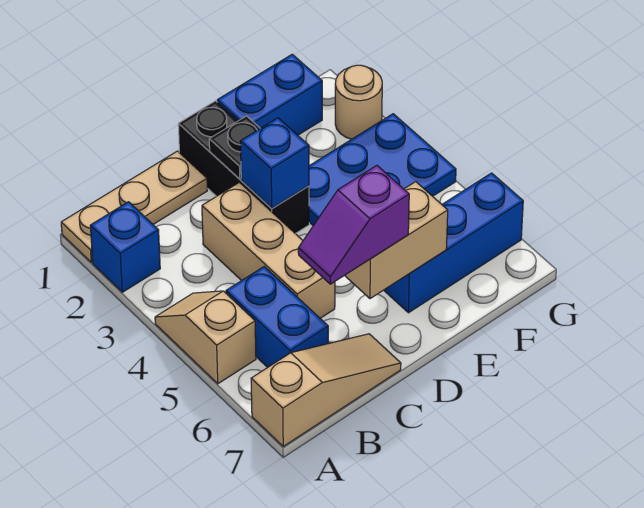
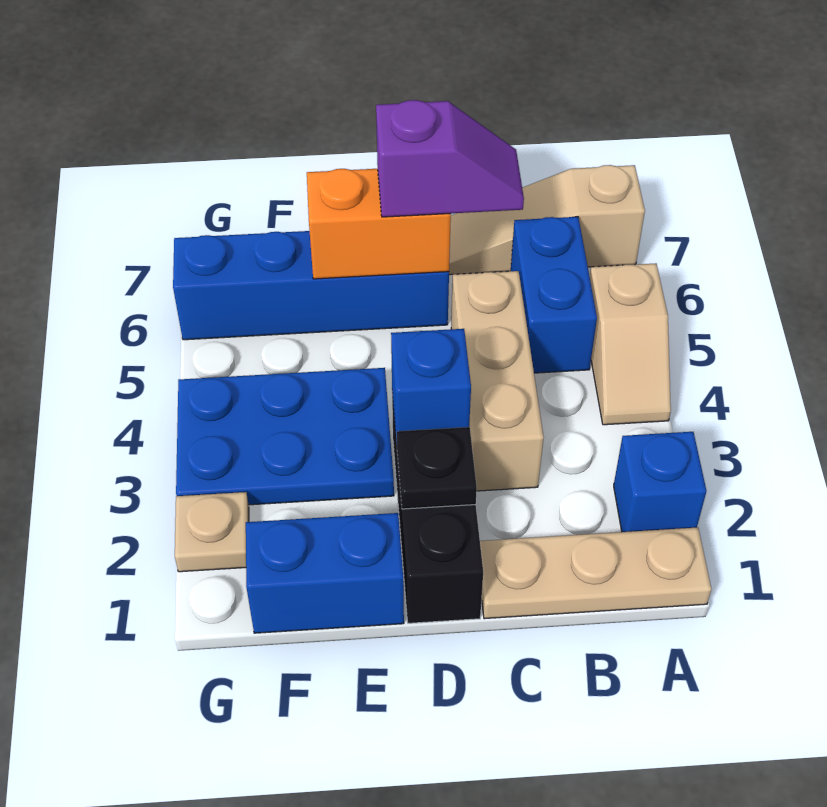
tan brick D6:E6 level 2 -> orange brick D6:E6 level 2
blue brick E6:G6 level 1 -> blue brick D6:G6 level 1
tan round brick G2 level 1 -> tan plate G2 level 1

